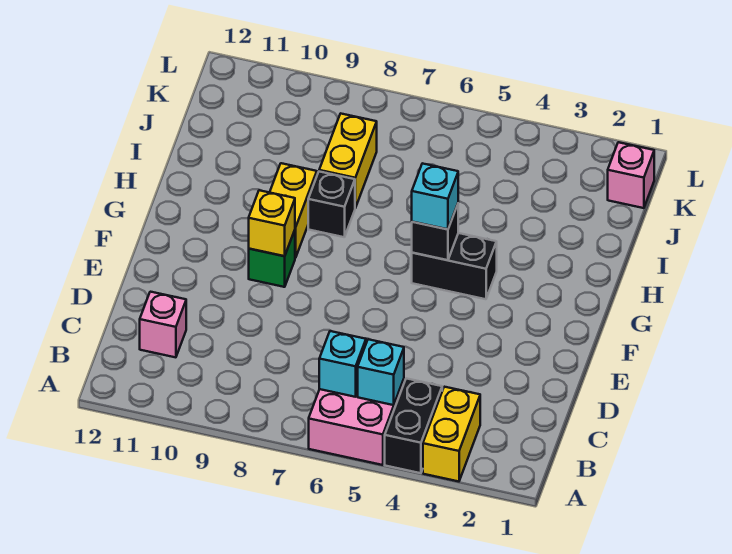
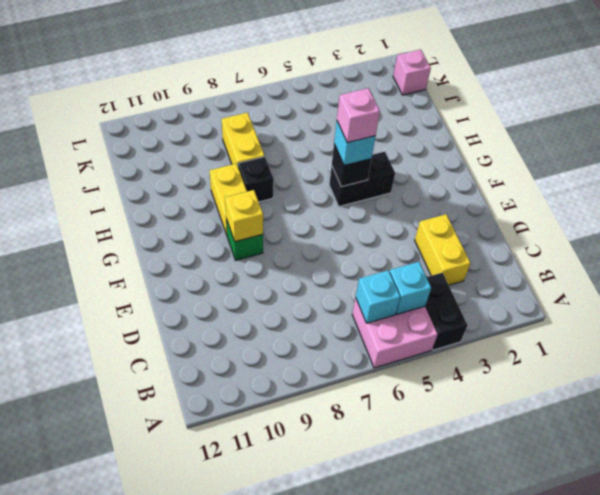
yellow brick A3:B3 level 1 -> yellow brick C3:D3 level 1
pink brick C11 level 1 -> pink brick G5 level 4

